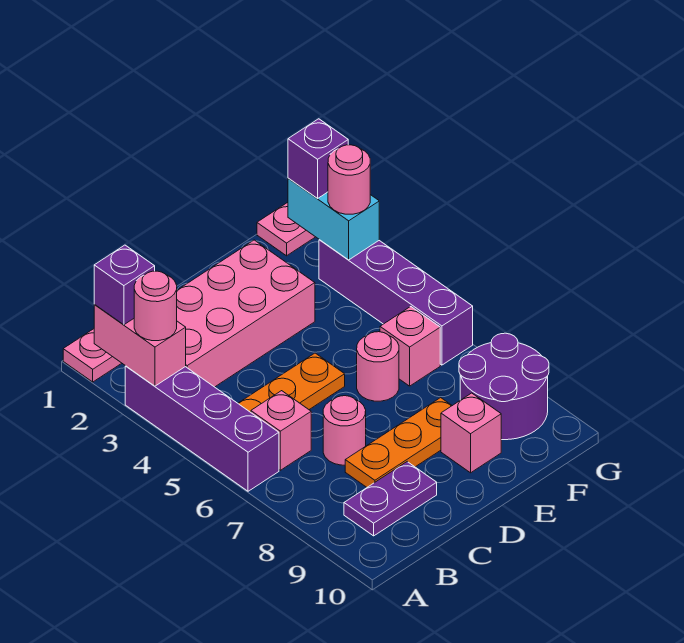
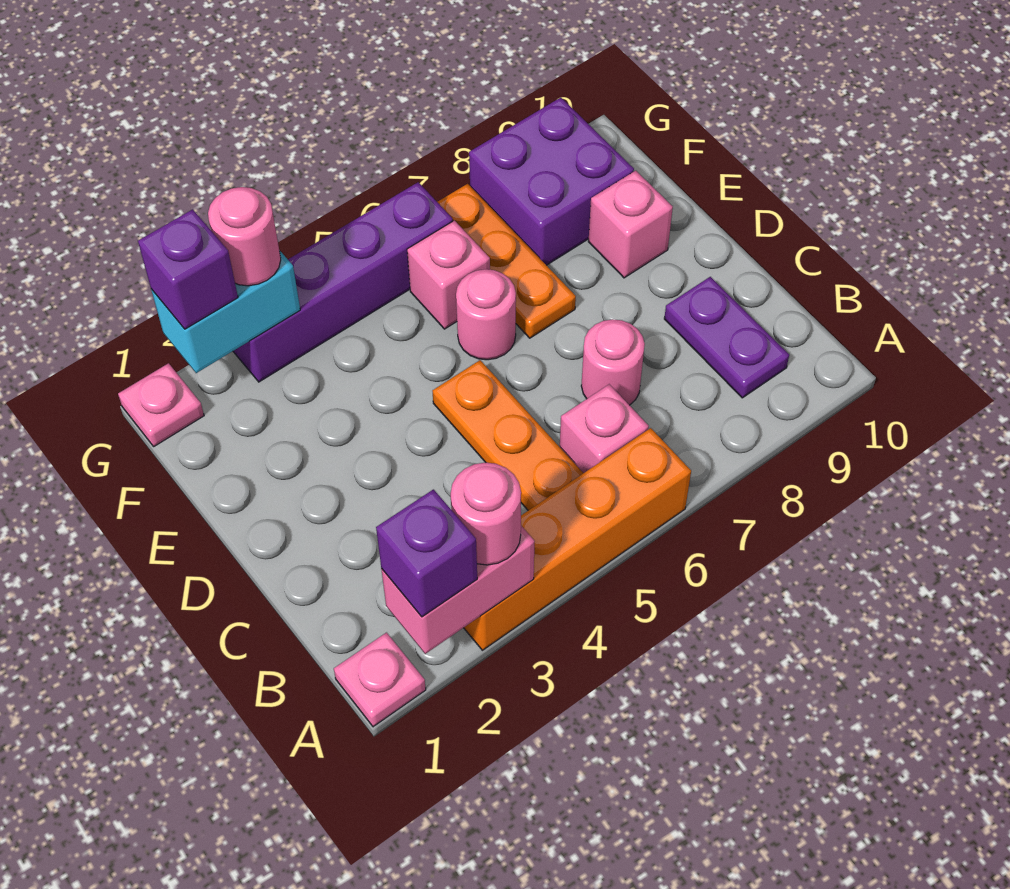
purple brick A3:A6 level 1 -> orange brick A3:A6 level 1
pink brick B2:E3 level 1 -> none
orange plate C8:E8 level 1 -> orange plate E7:G7 level 1
purple round brick F8:G9 level 1 -> purple brick F8:G9 level 1

